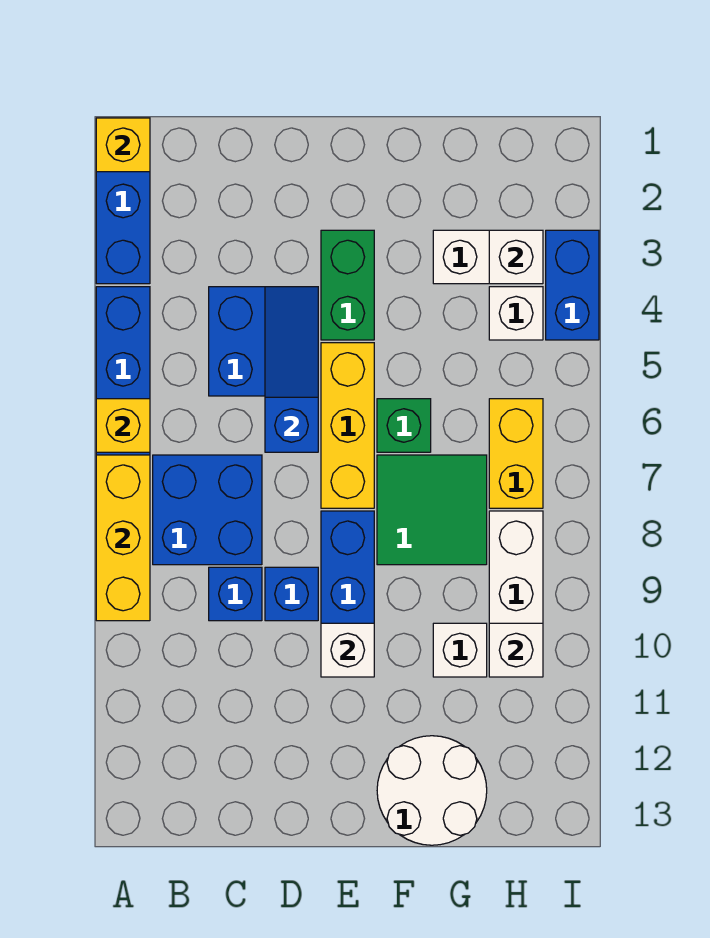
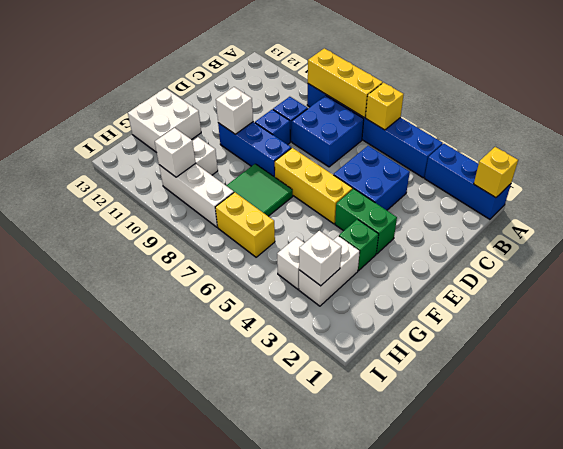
blue slope D4:D6 level 2 top 6 -> none
green brick F6 level 1 -> green brick F3 level 1
white round brick F12:G13 level 1 -> white brick F12:G13 level 1
blue brick I3:I4 level 1 -> none

